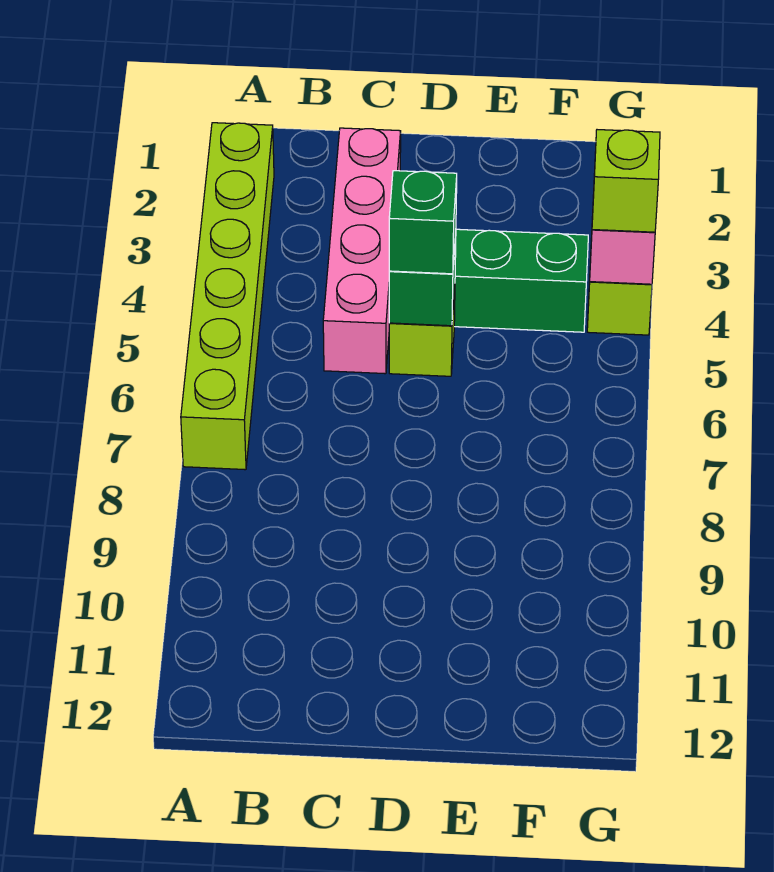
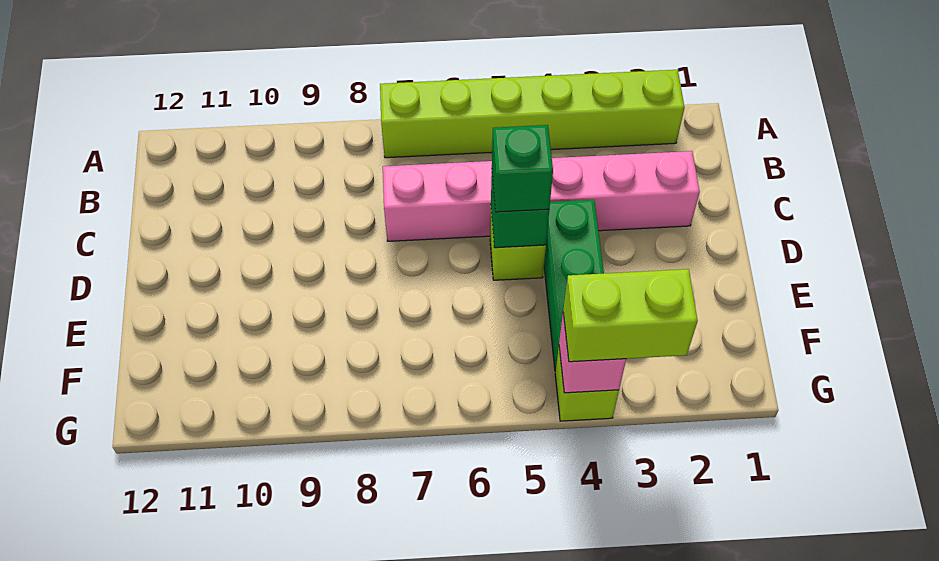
pink brick C2:C5 level 1 -> pink brick C2:C7 level 1
lime brick G4 level 3 -> lime brick G3:G4 level 3

